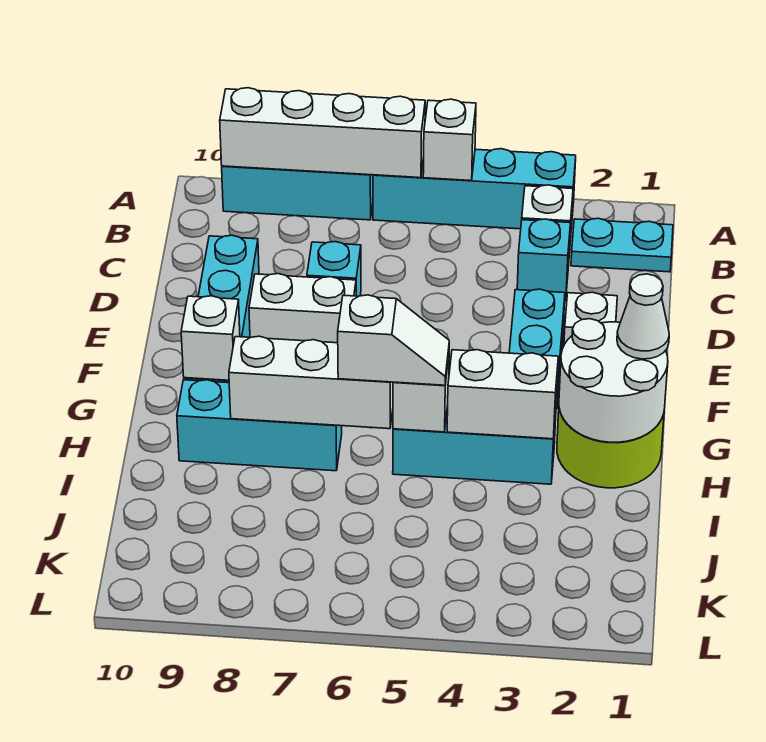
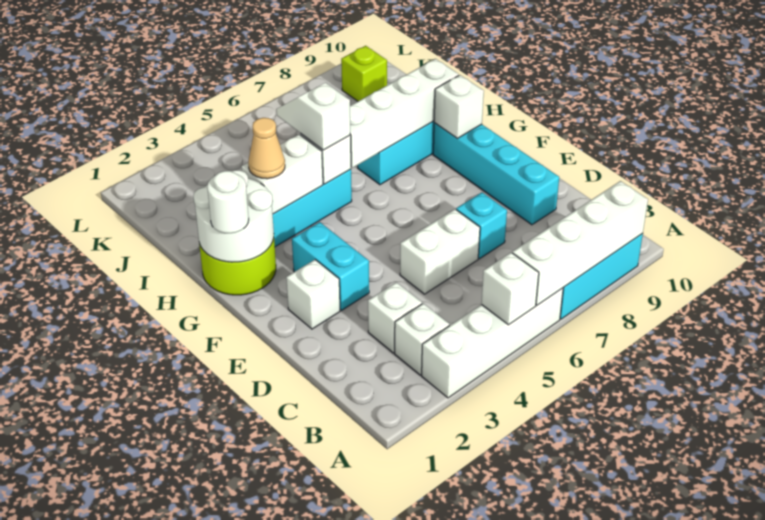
cyan brick A3:A6 level 1 -> white brick A3:A6 level 1
cyan plate B1:B2 level 1 -> none
cyan brick C3 level 1 -> white brick C3 level 1
white brick E7:E8 level 1 -> white brick D5:D6 level 1
white cone G1 level 3 -> white round brick G1 level 3
none -> tan cone H3 level 3
white slope H5:H6 level 3 top 6 -> white slope H5:I5 level 3 top H
white brick H6:H8 level 2 -> white brick H6:H9 level 2
none -> lime brick K9 level 1

